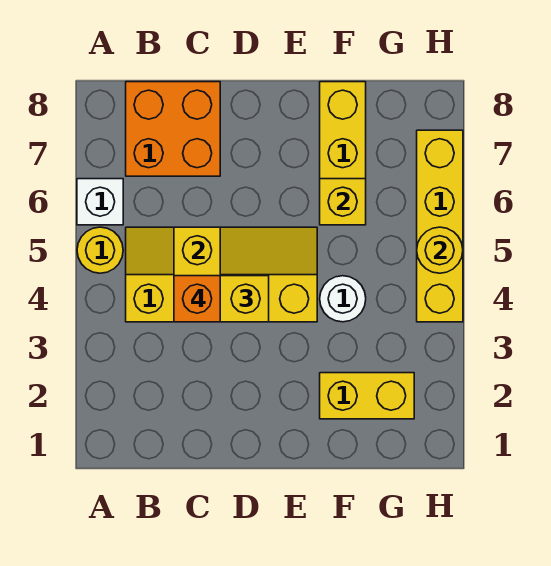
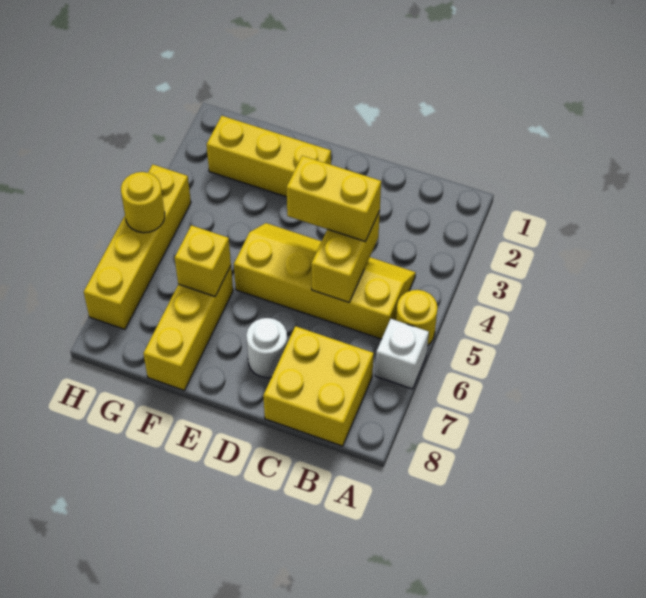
yellow slope B4:E5 level 1 top 4 -> yellow slope B4:E5 level 1 top 5
orange brick B7:C8 level 1 -> yellow brick B7:C8 level 1
orange brick C4 level 4 -> none
yellow brick F2:G2 level 1 -> yellow brick E2:G2 level 1
white round brick F4 level 1 -> white round brick D7 level 1

